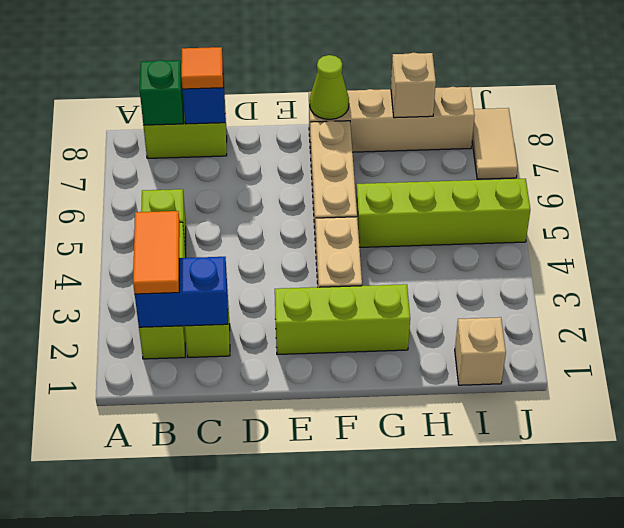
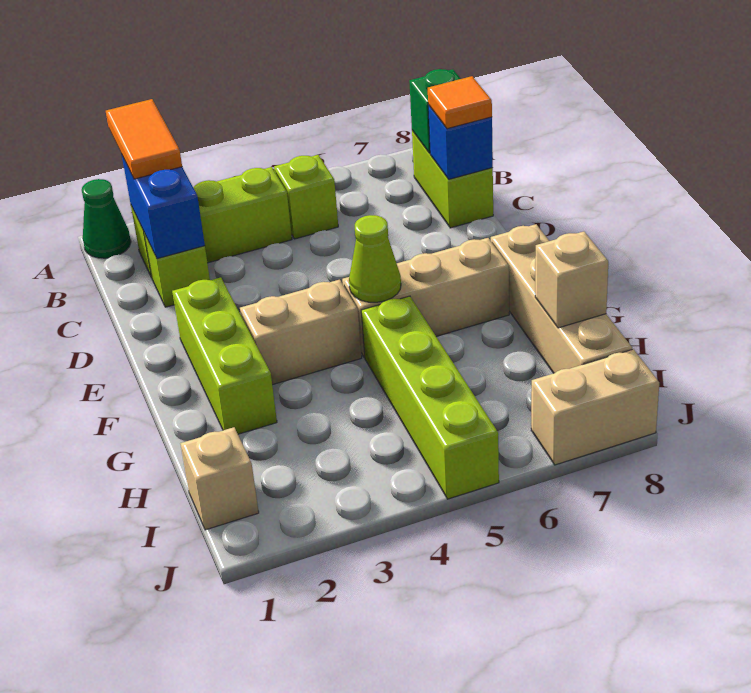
none -> green cone A1 level 1
orange tile B2:B3 level 3 -> orange tile A2:B2 level 3
lime cone F8 level 2 -> lime cone F5 level 2
tan tile J7:J8 level 1 -> tan brick J7:J8 level 1

